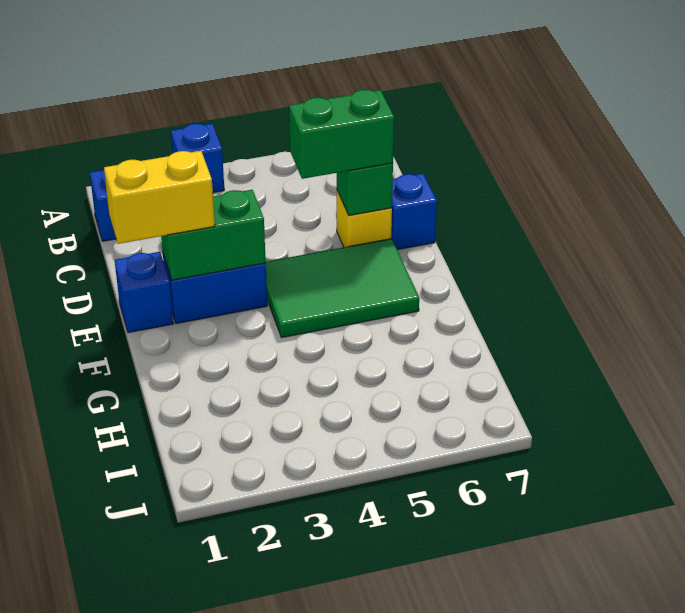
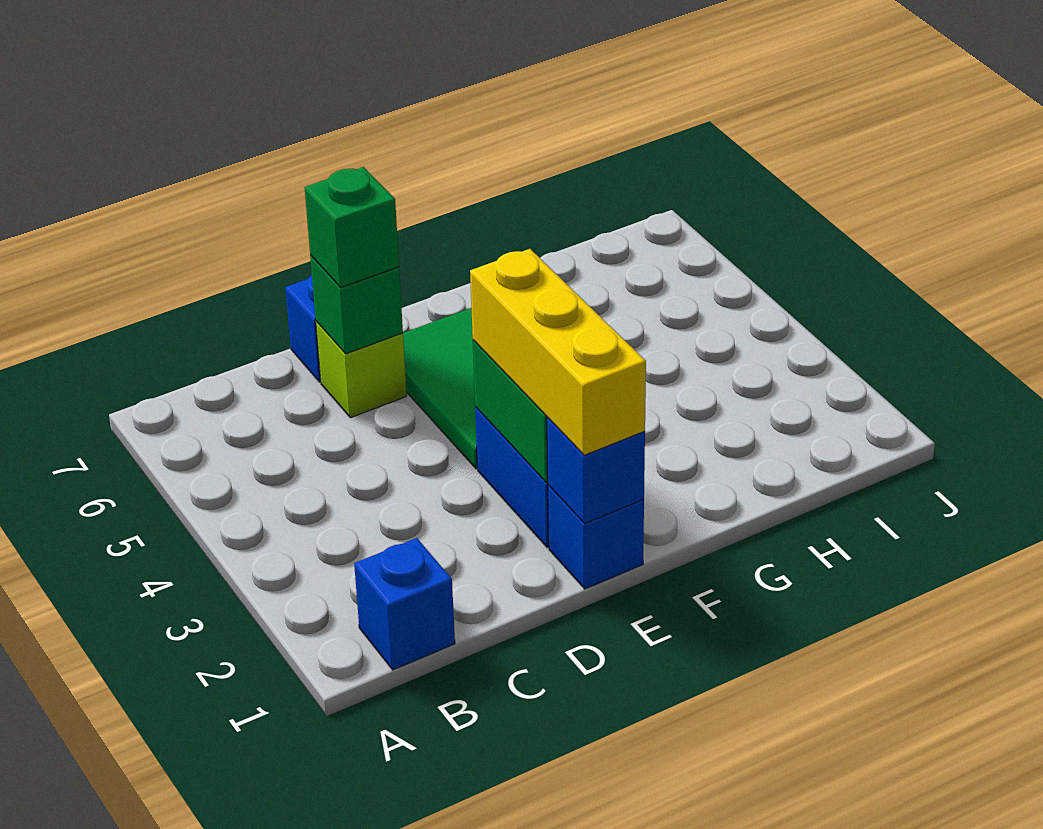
blue brick A3 level 1 -> blue brick E1 level 2
green brick D5:D6 level 3 -> green brick D6 level 3
yellow brick D6 level 1 -> lime brick D6 level 1
yellow brick E1:E2 level 3 -> yellow brick E1:E3 level 3

